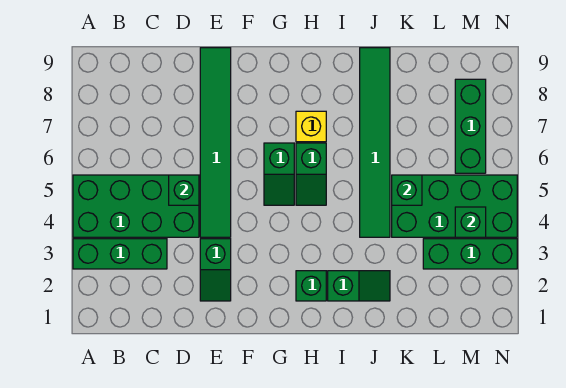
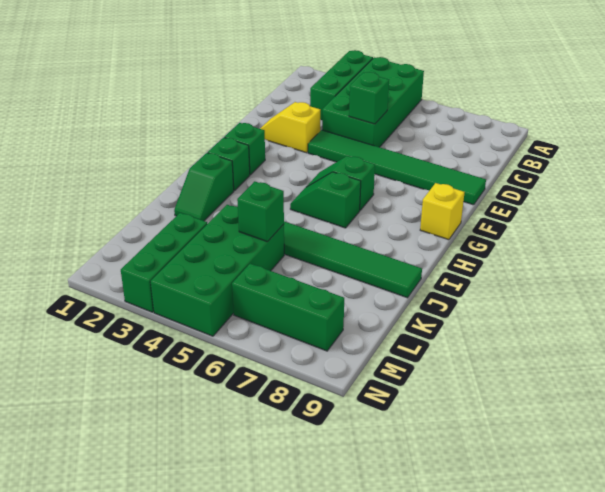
green slope E2:E3 level 1 top 3 -> yellow slope E2:E3 level 1 top 3
yellow brick H7 level 1 -> yellow brick G9 level 1
green brick M4 level 2 -> green brick G2 level 1

